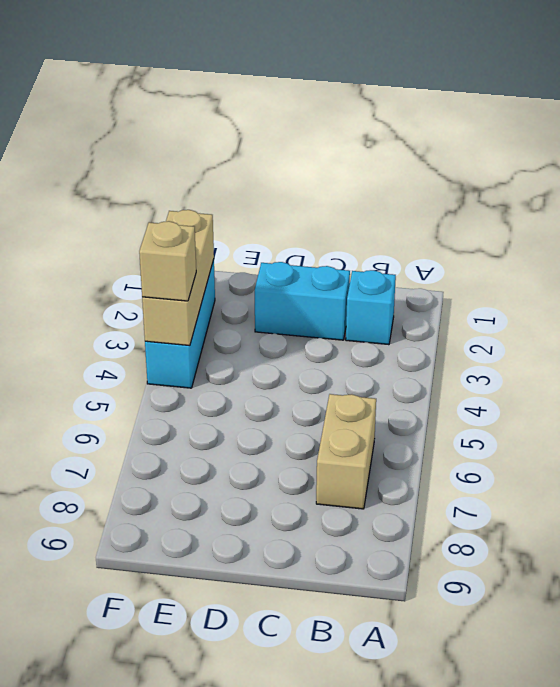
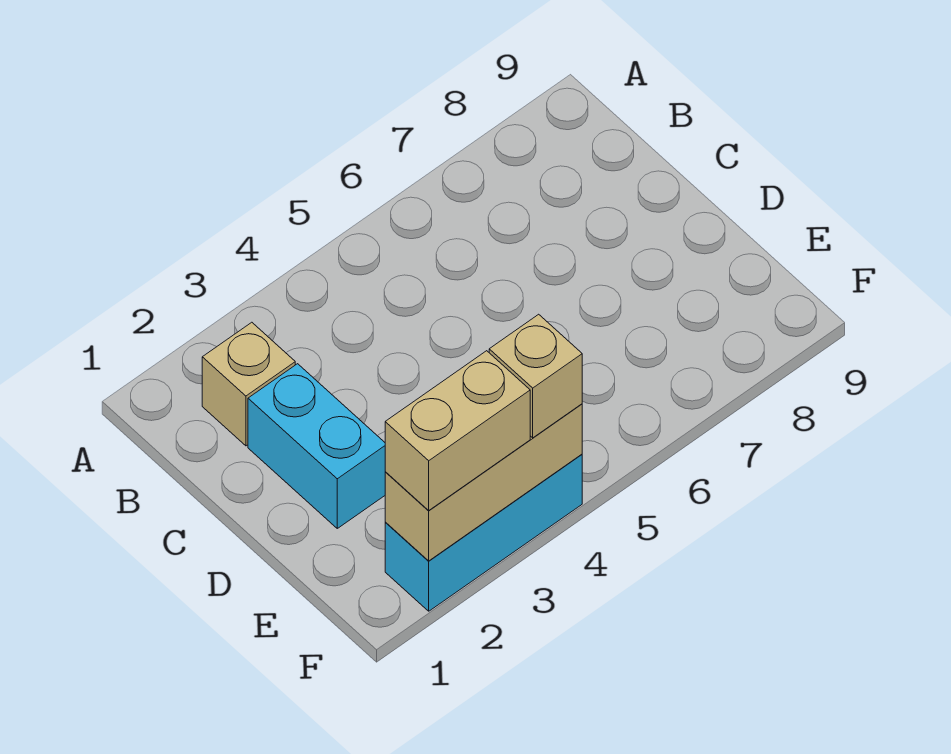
cyan brick B2 level 1 -> tan brick B2 level 1
tan brick B6:B7 level 1 -> tan brick F2:F3 level 3

